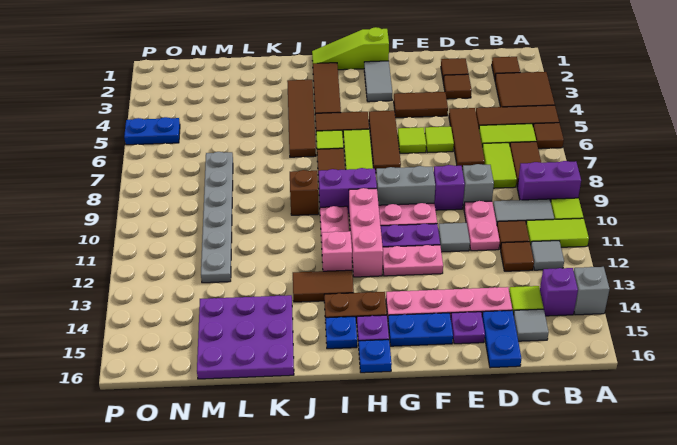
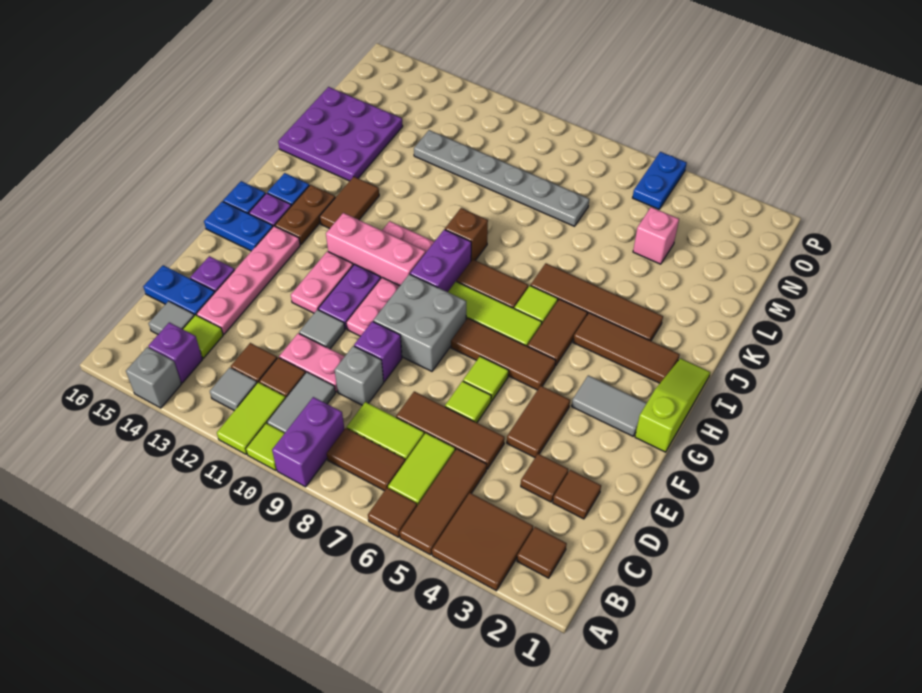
grey brick F9:G9 level 1 -> grey brick F8:G9 level 1
blue plate F15:G15 level 1 -> blue plate G15:G16 level 1
pink brick I12 level 1 -> pink brick M4 level 1

